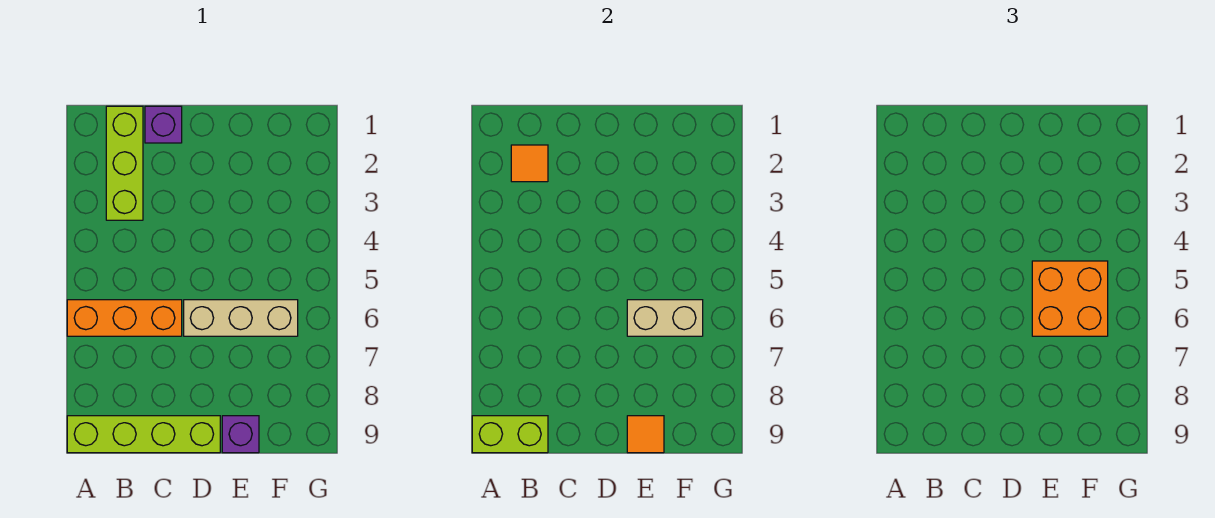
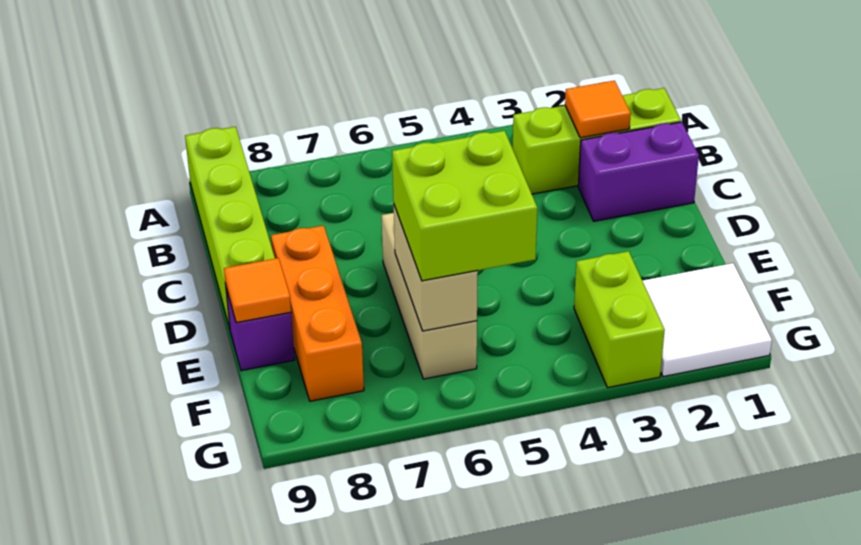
orange brick A6:C6 level 1 -> orange brick D8:F8 level 1
lime brick A9:B9 level 2 -> lime brick F3:G3 level 1
purple brick C1 level 1 -> purple brick C1:C2 level 1
orange brick E5:F6 level 3 -> lime brick E5:F6 level 3
none -> white tile F1:G2 level 1

